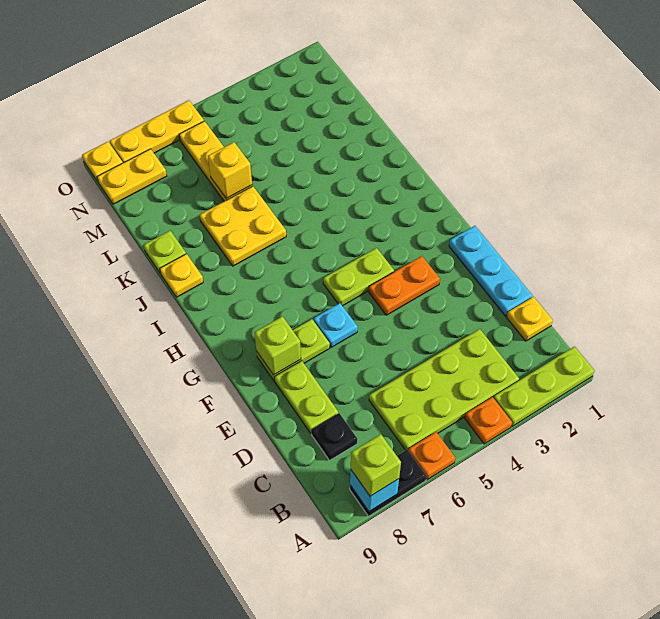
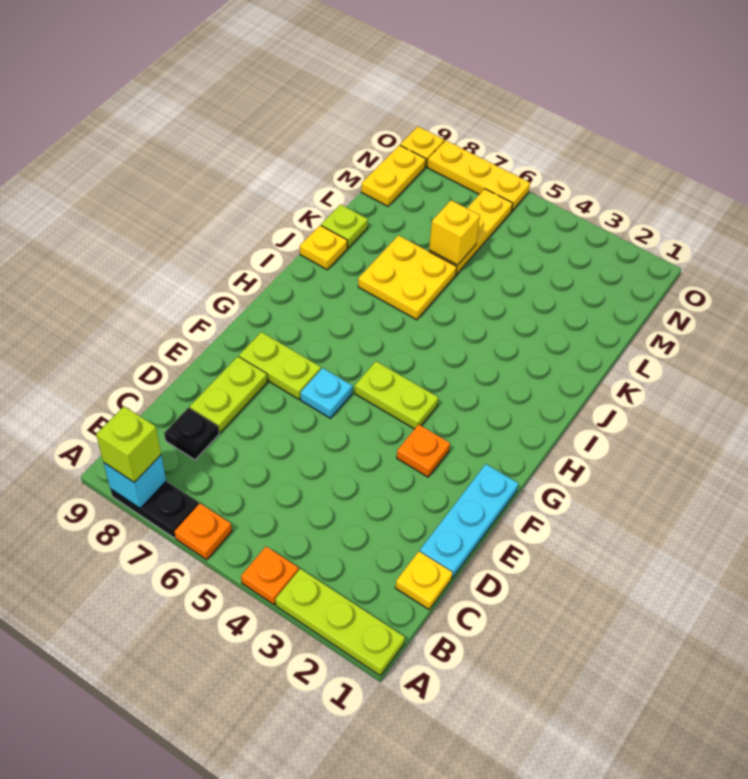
lime plate B3:C6 level 1 -> none
orange plate F3:F4 level 1 -> orange plate F3 level 1
lime brick F8 level 2 -> none
yellow plate N8:N9 level 1 -> yellow plate M9:N9 level 1

